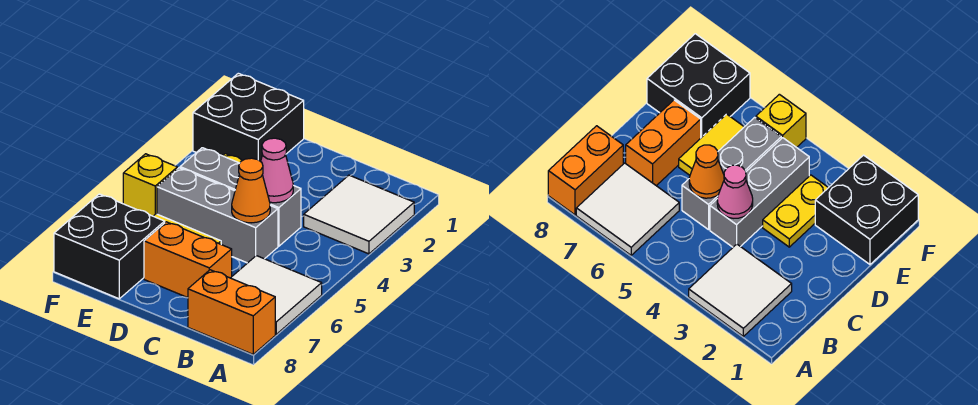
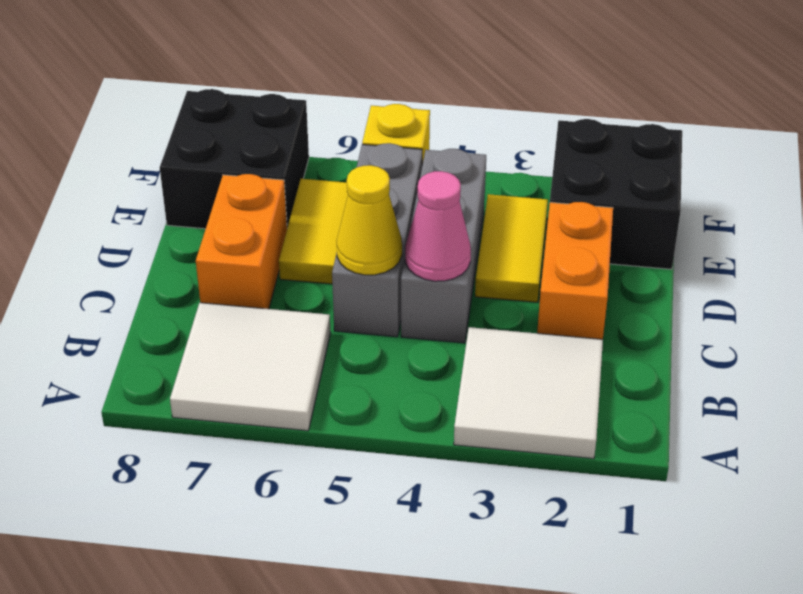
orange brick A8:B8 level 1 -> orange brick C2:D2 level 1
orange cone C5 level 2 -> yellow cone C5 level 2
yellow plate D3:E3 level 1 -> yellow tile D3:E3 level 1

